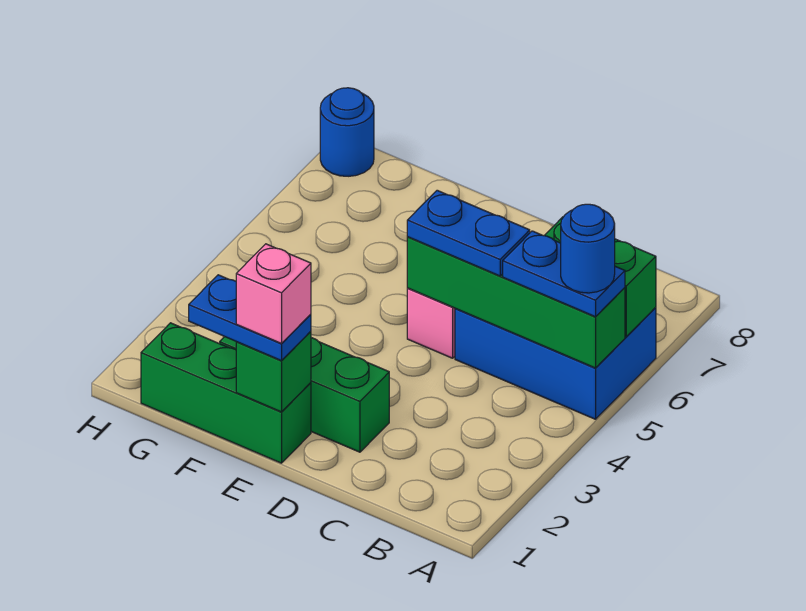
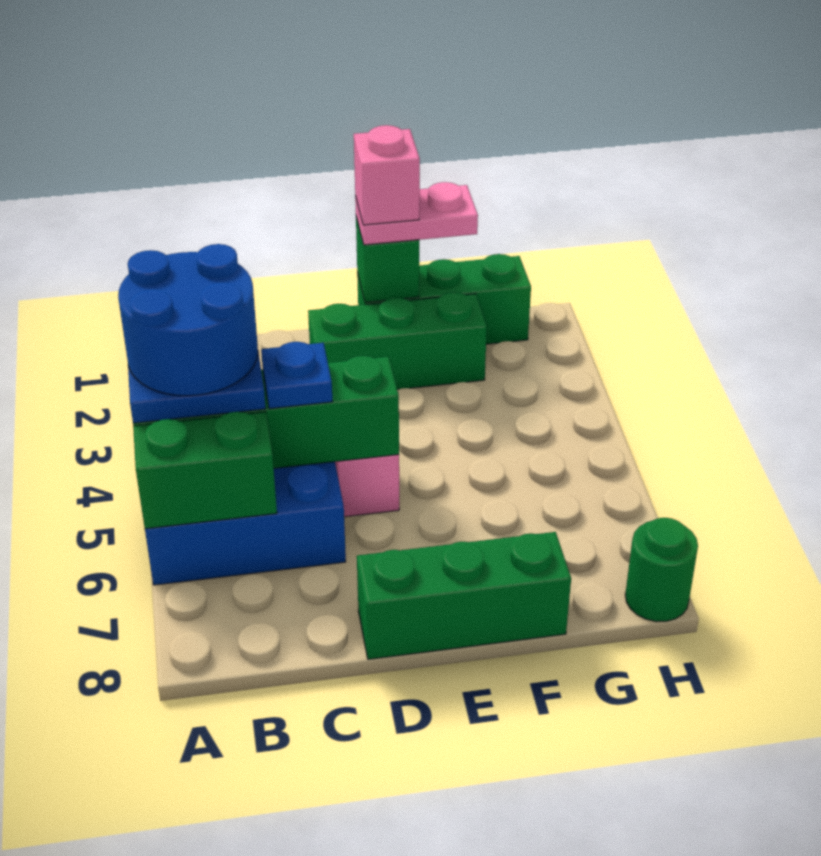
blue round brick A5 level 4 -> blue round brick A4:B5 level 4
blue plate C5:D5 level 3 -> blue plate C5 level 3
none -> green brick D8:F8 level 1
blue plate E1:F1 level 3 -> pink plate E1:F1 level 3
blue round brick H8 level 1 -> green round brick H8 level 1

